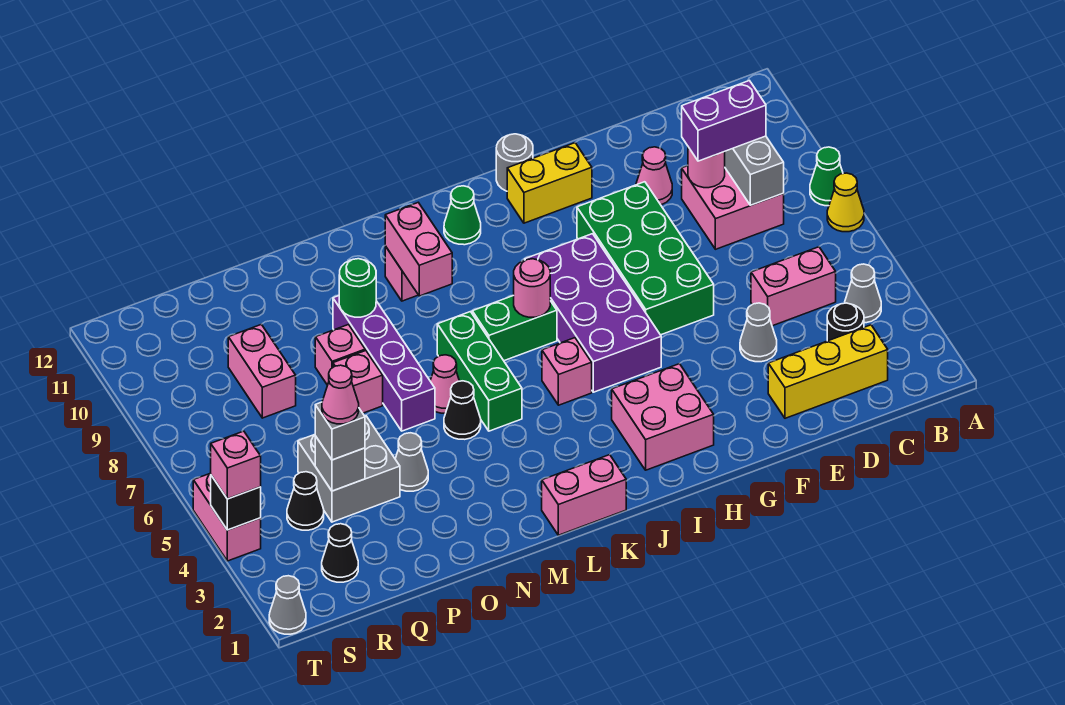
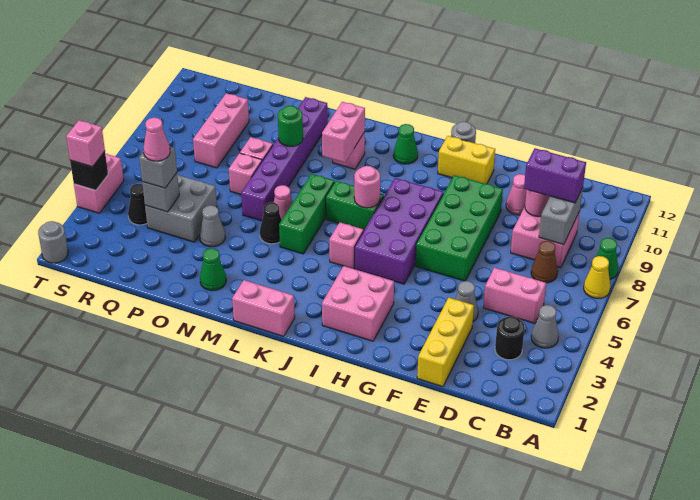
yellow brick C2:E2 level 1 -> yellow brick E1:E3 level 1
none -> brown cone C7 level 1
none -> green cone N2 level 1
purple brick N6:N9 level 1 -> purple brick N6:N11 level 1
pink brick Q8:Q9 level 1 -> pink brick Q8:Q10 level 1
black cone R2 level 1 -> none
grey cone T1 level 1 -> grey round brick T1 level 1

